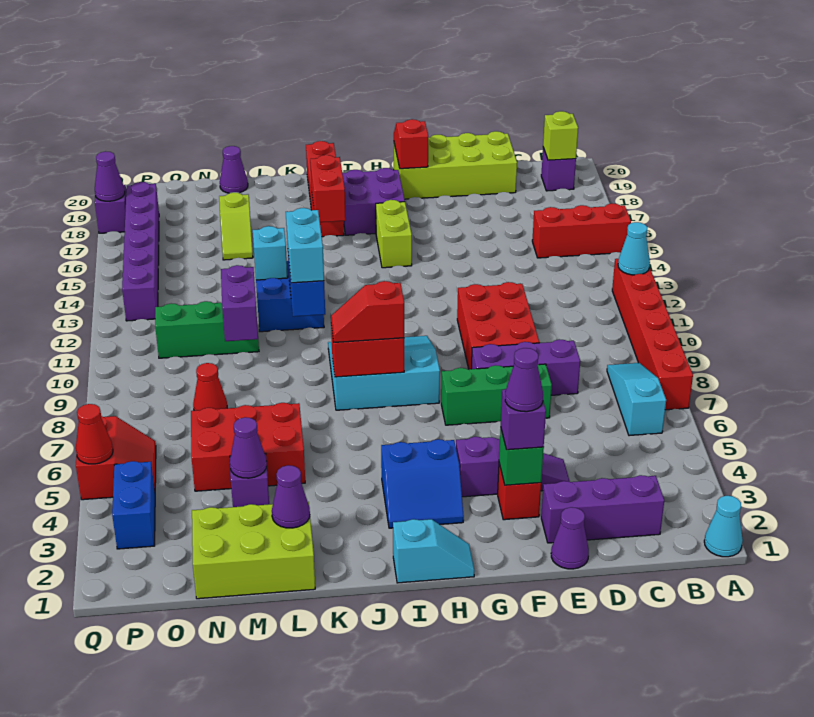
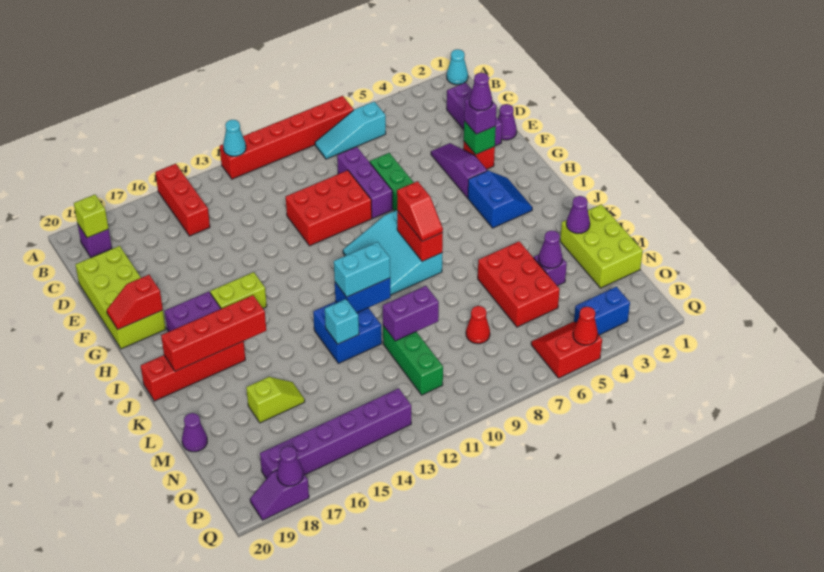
cyan slope H1:I1 level 1 top I -> none
red brick J16:J17 level 2 -> red brick J16:J19 level 2

